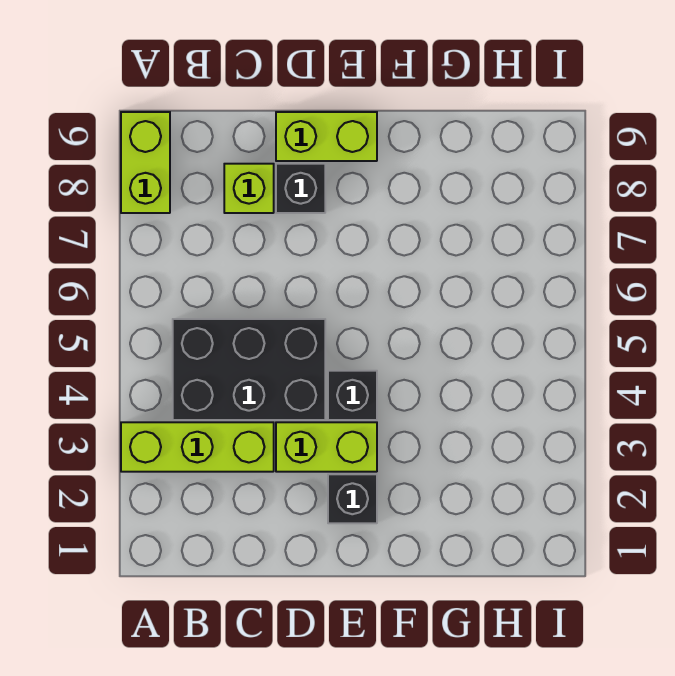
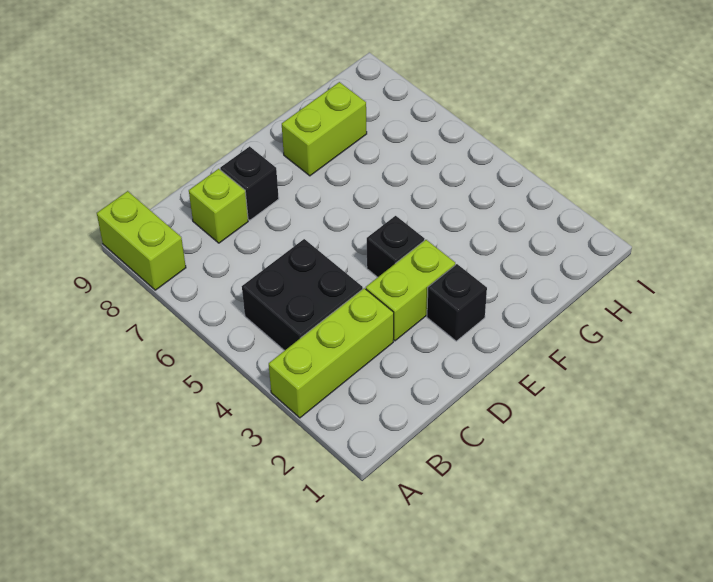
black brick B4:D5 level 1 -> black brick B4:C5 level 1
lime brick D9:E9 level 1 -> lime brick F8:G8 level 1

